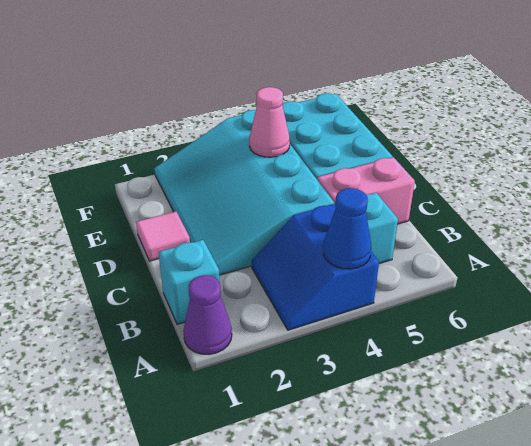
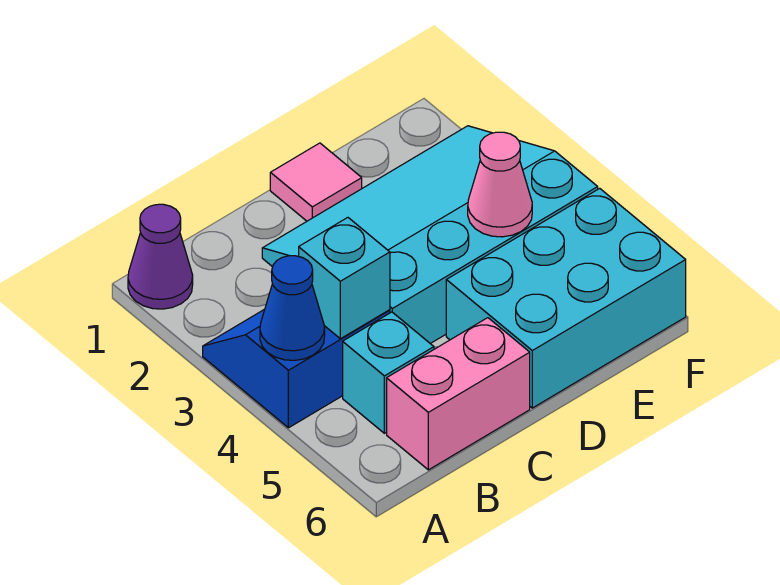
cyan brick B1 level 1 -> cyan brick B4 level 2
pink brick C5:C6 level 1 -> pink brick B6:C6 level 1

